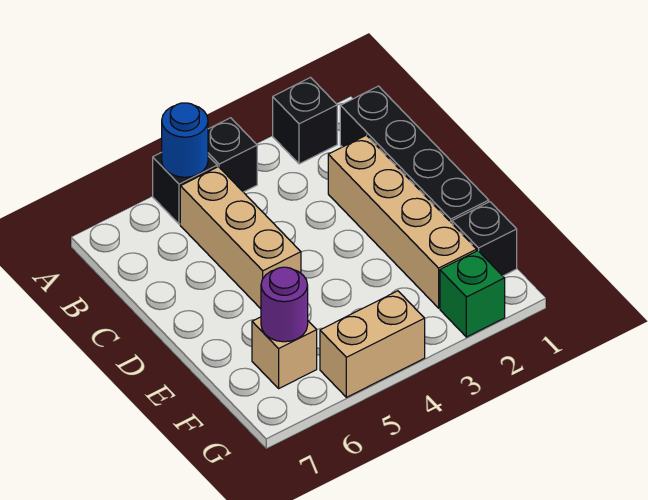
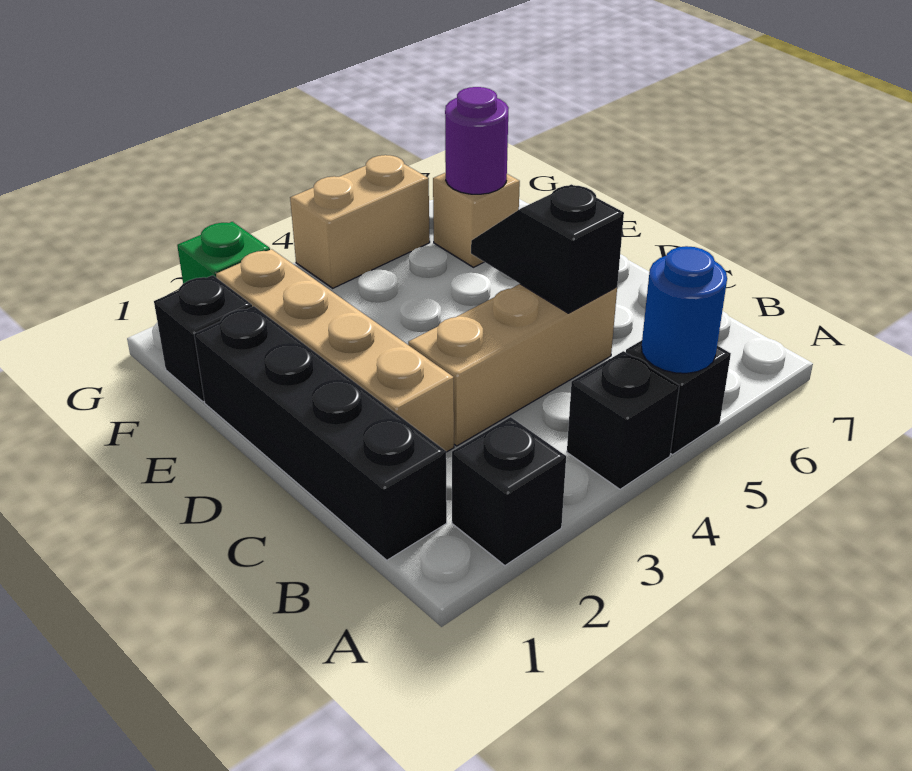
tan brick B5:D5 level 1 -> tan brick C3:C5 level 1
none -> black slope C5:D5 level 2 top C

